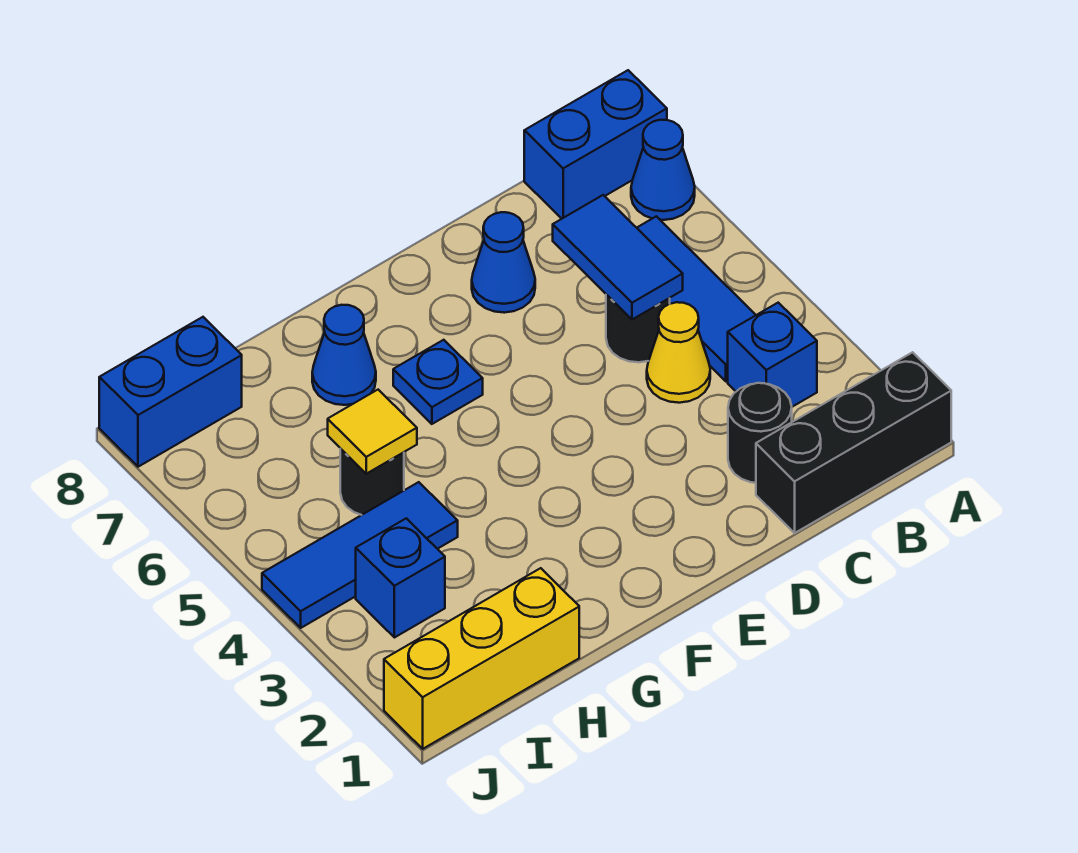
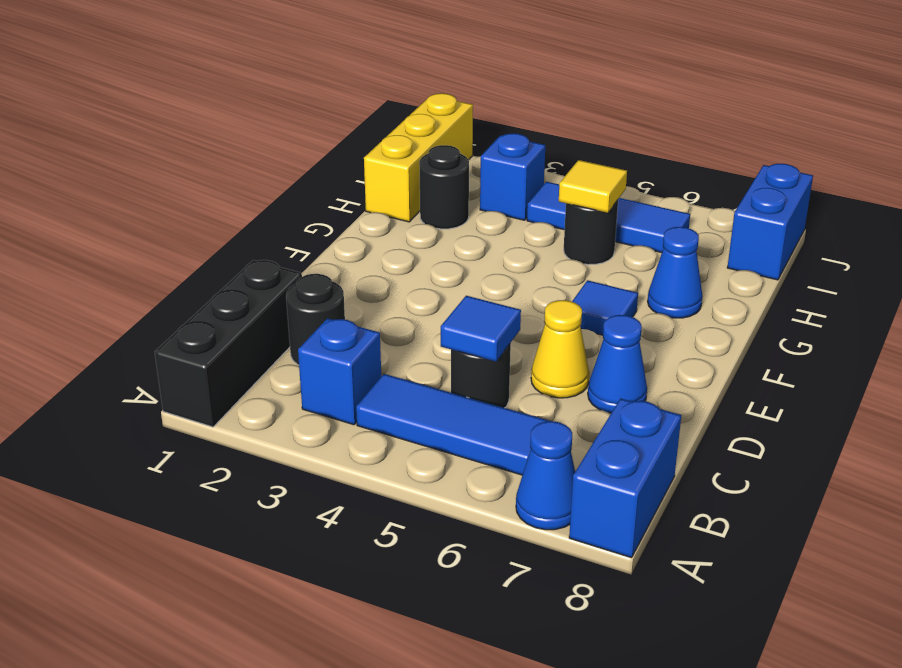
yellow cone C4 level 1 -> yellow cone D6 level 1
blue tile C5:C6 level 2 -> blue tile C5 level 2
blue plate F6 level 1 -> blue tile F6 level 1
none -> black round brick H2 level 1
blue tile H4:J4 level 1 -> blue tile I4:I6 level 1

